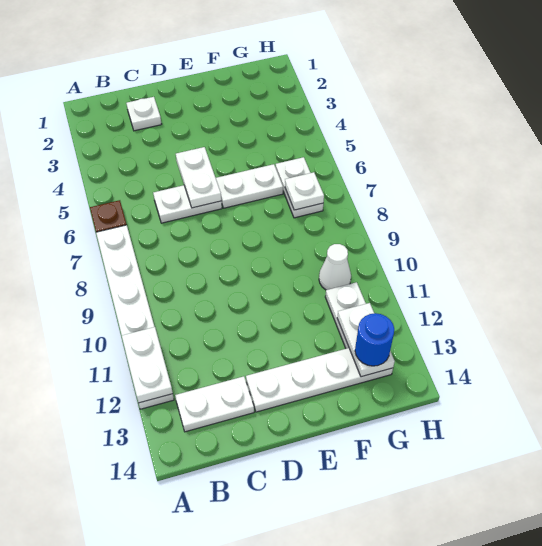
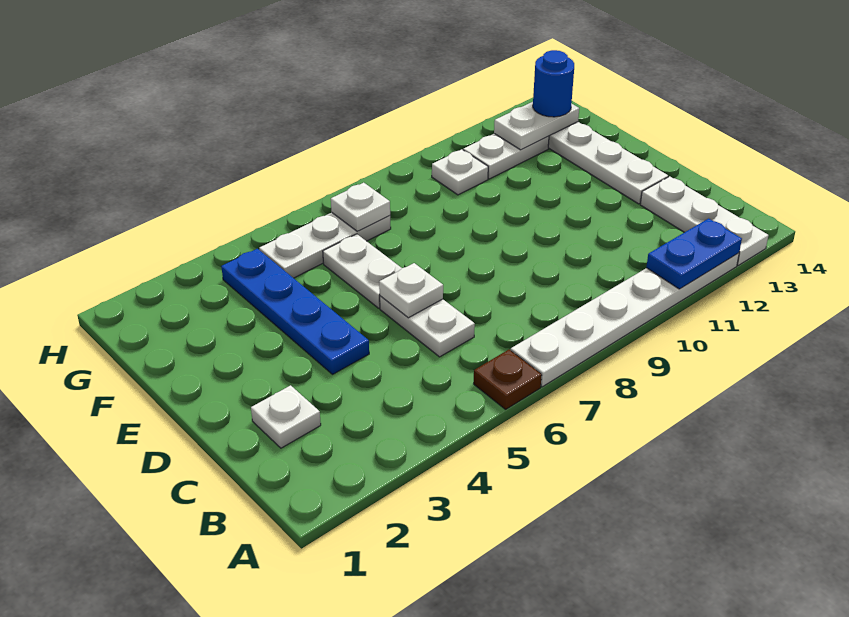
white plate A11:A12 level 2 -> blue plate A11:A12 level 2
white plate B13:C13 level 1 -> white plate A13:C13 level 1
none -> blue plate D4:G4 level 1
white plate D5:D6 level 2 -> white plate D6 level 2
white plate G6:G7 level 1 -> white plate G5:G7 level 1
white cone G10 level 1 -> white plate G10 level 1

